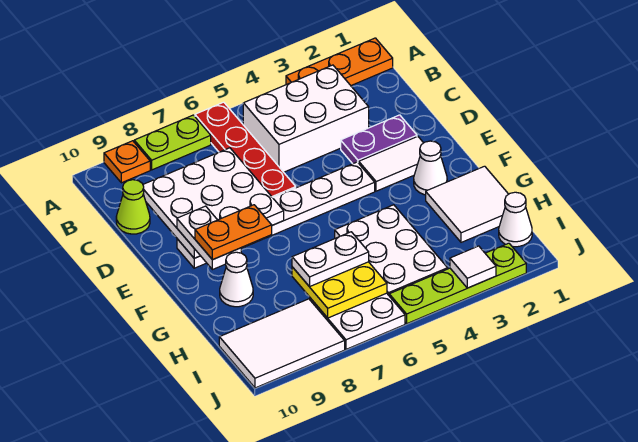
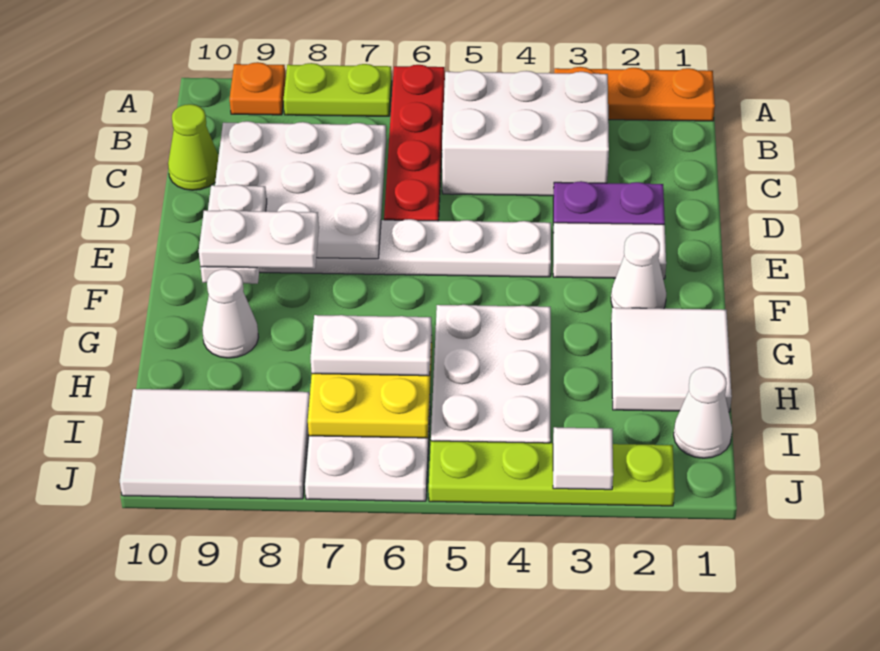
orange plate F8:F9 level 4 -> white plate F8:F9 level 4

